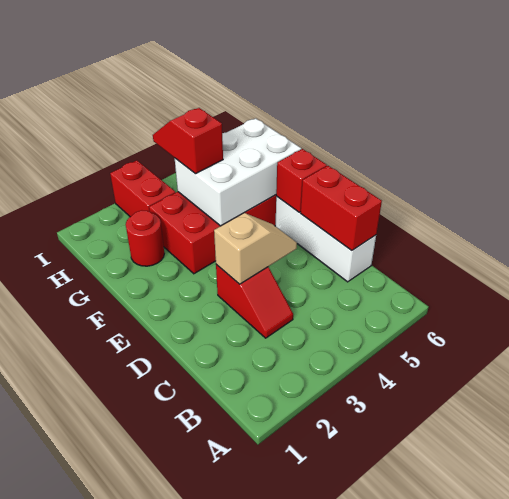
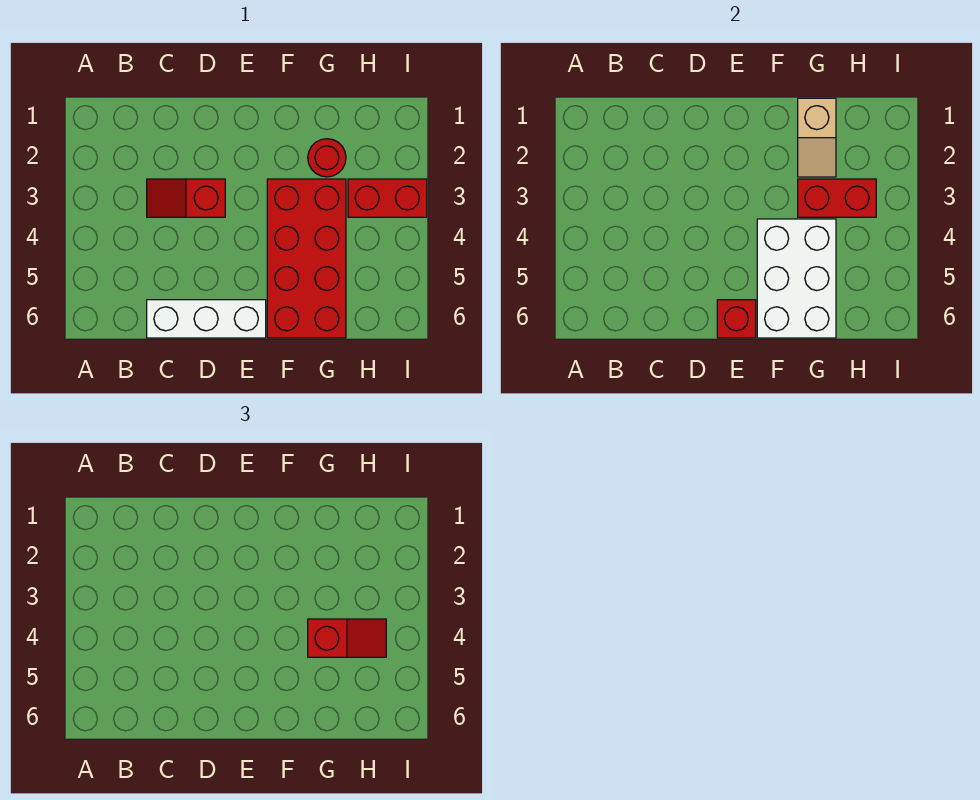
red brick C6:D6 level 2 -> red brick G3:H3 level 2
tan slope D3:D4 level 2 top 3 -> tan slope G1:G2 level 2 top 1

